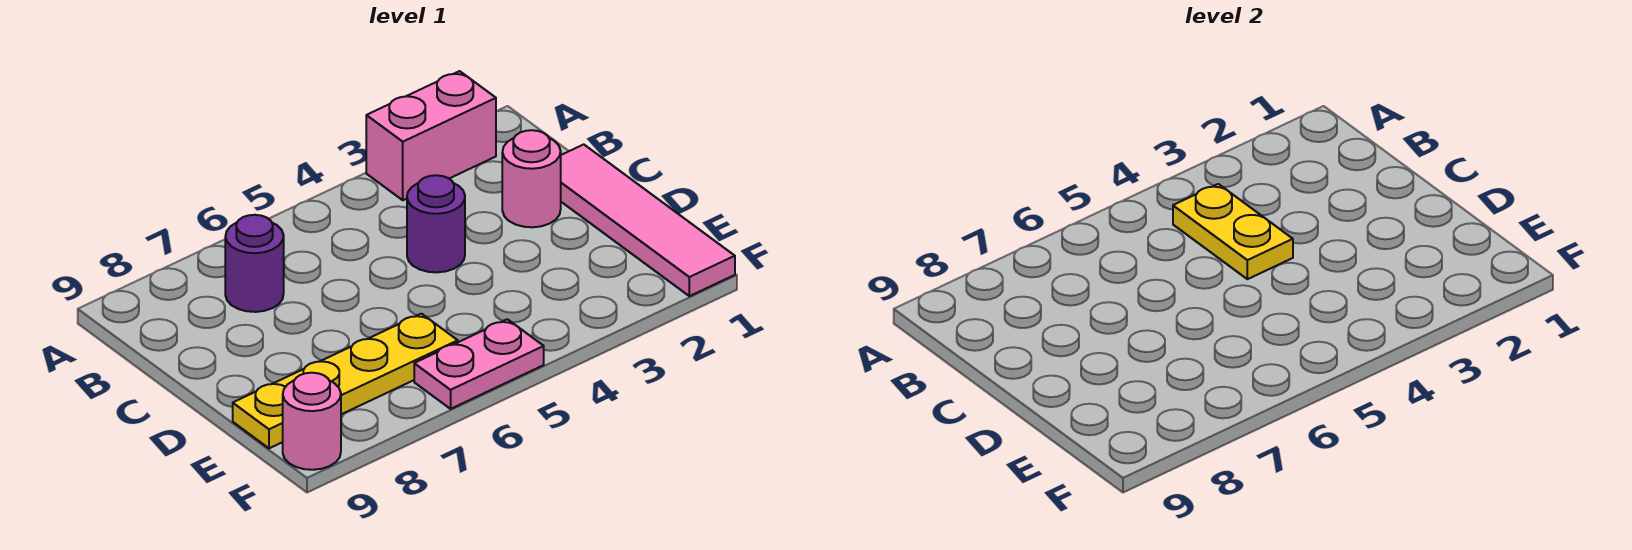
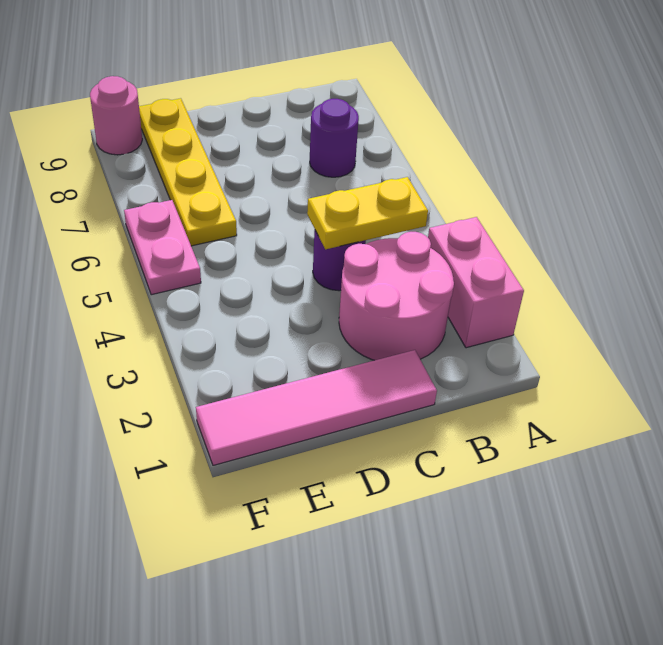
pink round brick C2 level 1 -> pink round brick B2:C3 level 1

